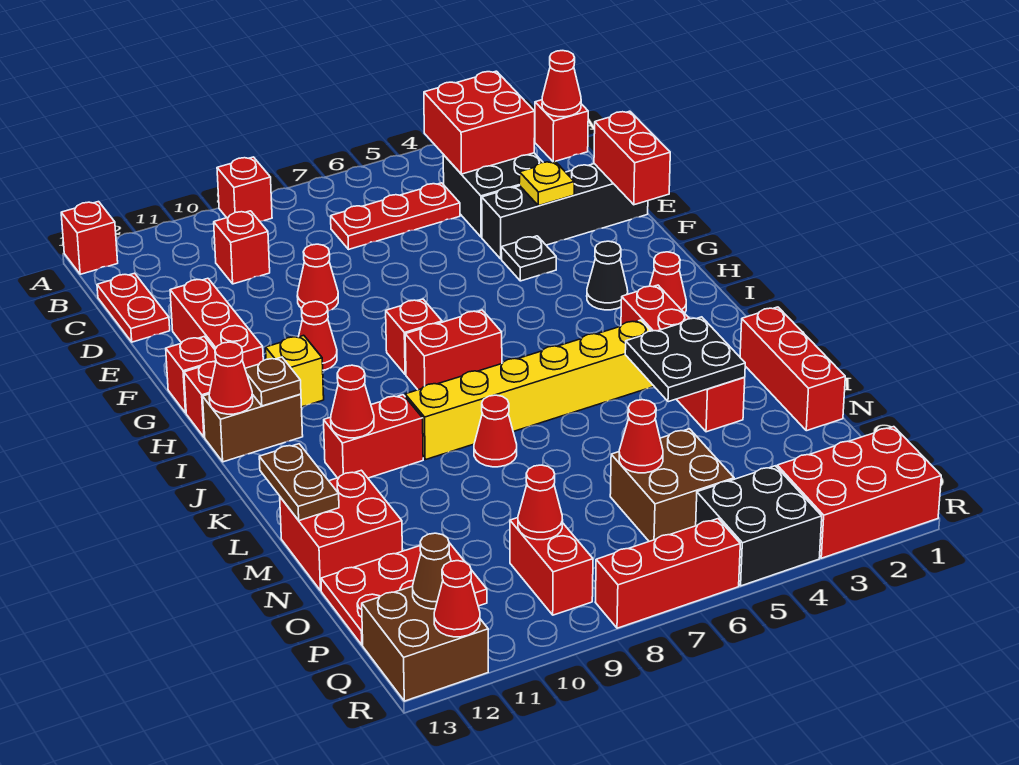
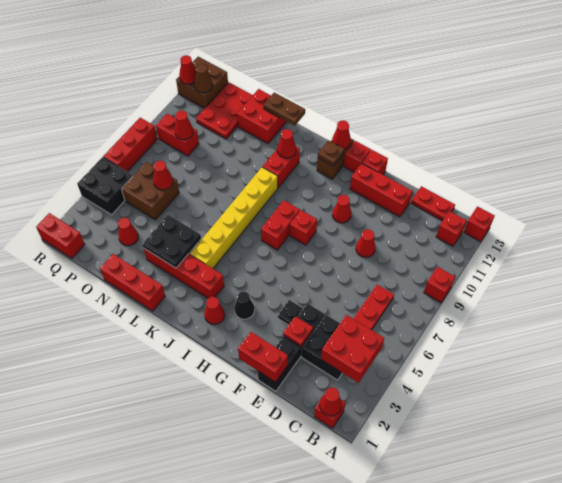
red brick C10 level 1 -> red brick B12 level 1
yellow plate E3 level 2 -> red plate E3 level 2
yellow brick H11 level 1 -> none
red cone L8 level 1 -> red cone O3 level 1
red brick Q1:R3 level 1 -> red brick Q1:R1 level 1

